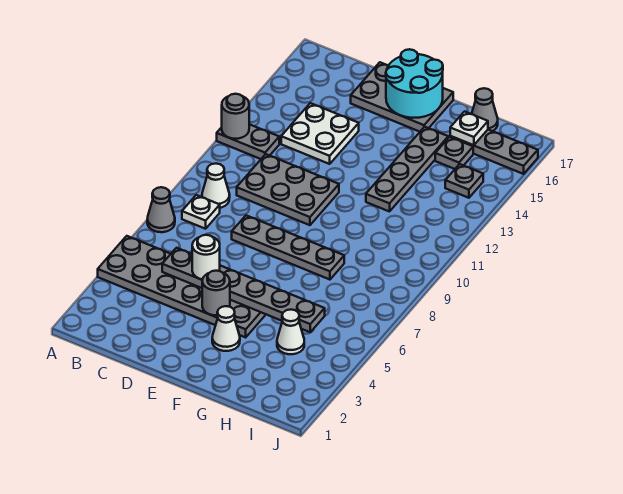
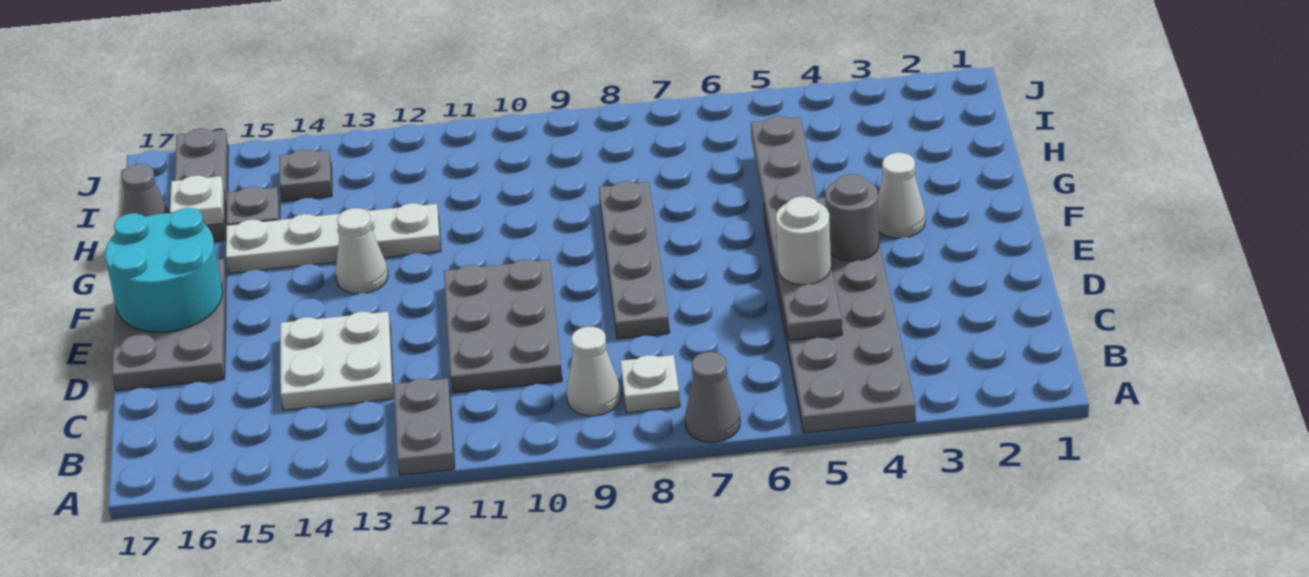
grey round brick A12 level 2 -> none
grey plate G12:G15 level 1 -> white plate G12:G15 level 1
white cone H4 level 1 -> white cone F13 level 1

